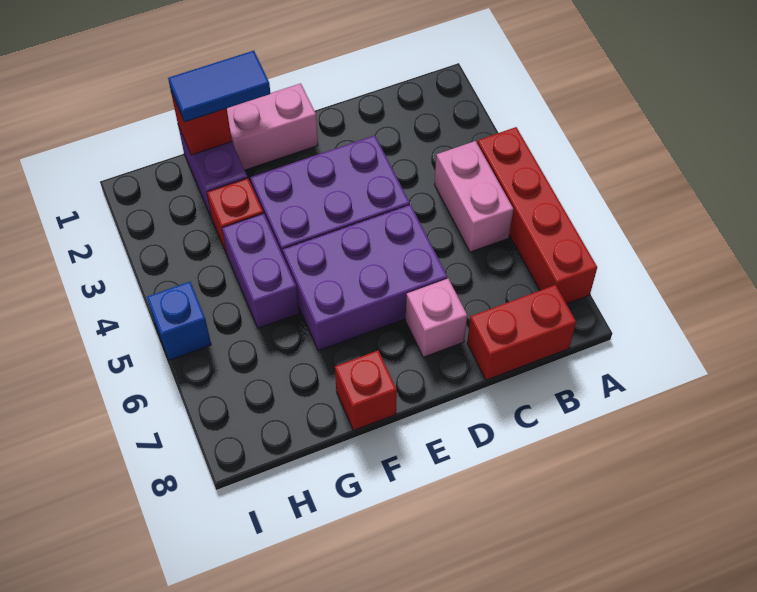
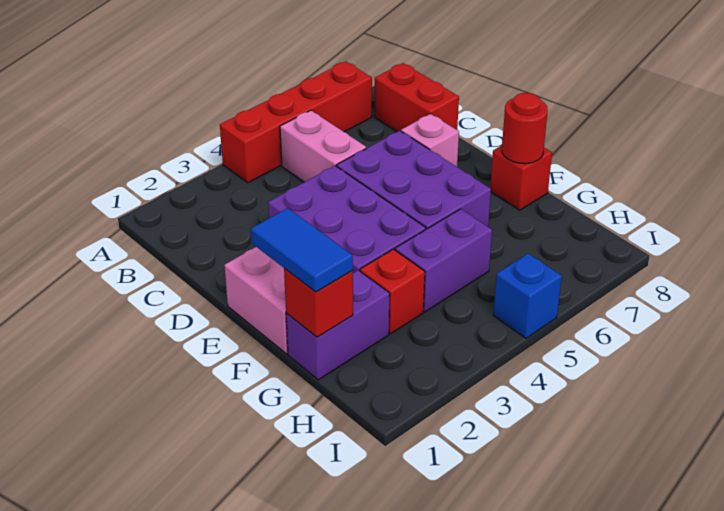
pink brick B4:B5 level 1 -> pink brick B5:C5 level 1
none -> red round brick F8 level 2

